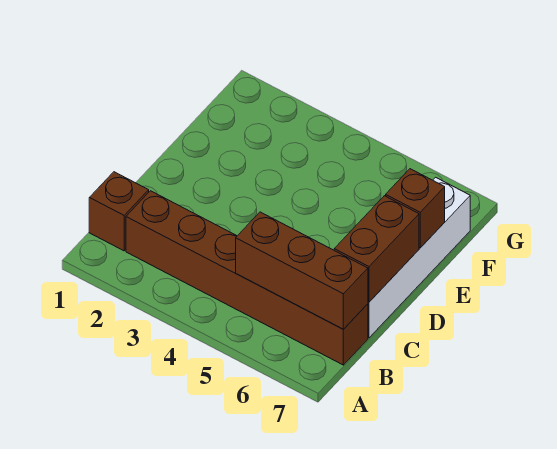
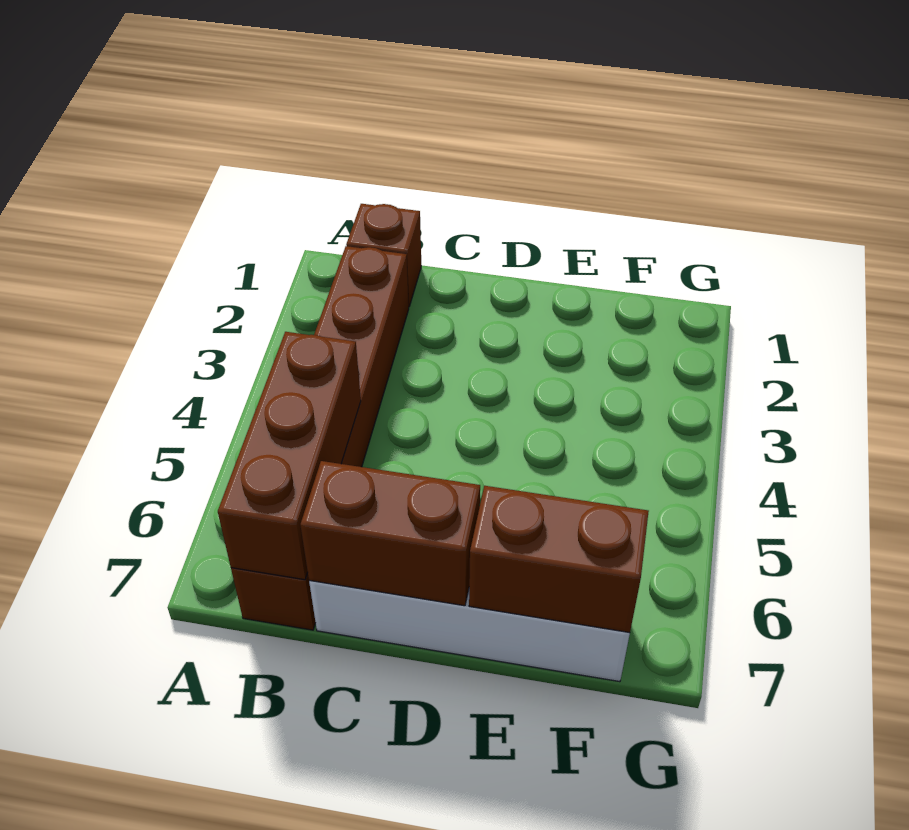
brown brick E7 level 2 -> brown brick E7:F7 level 2

